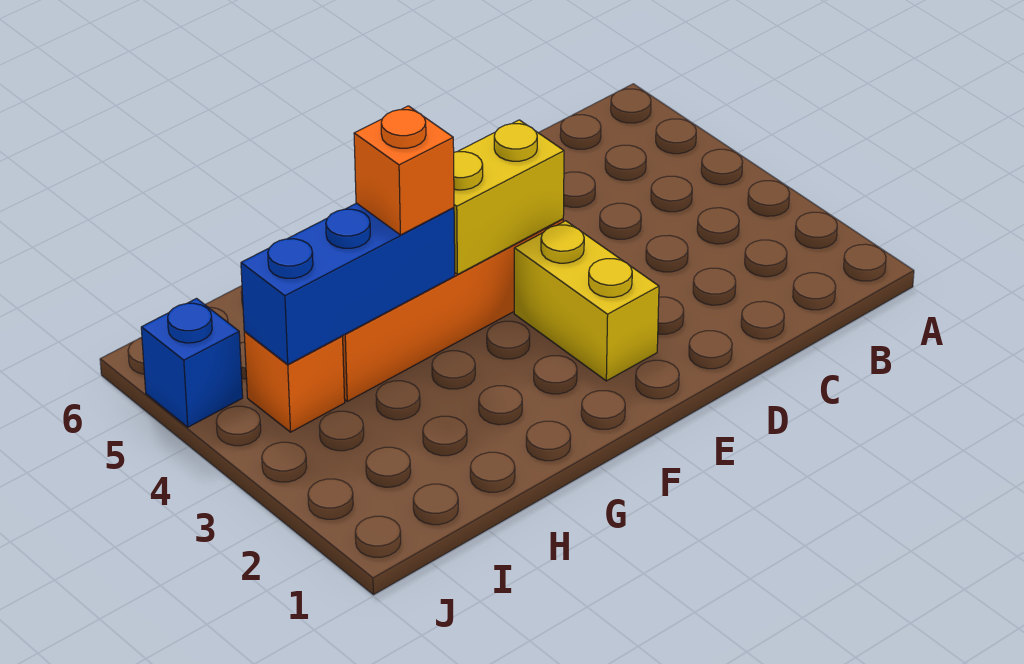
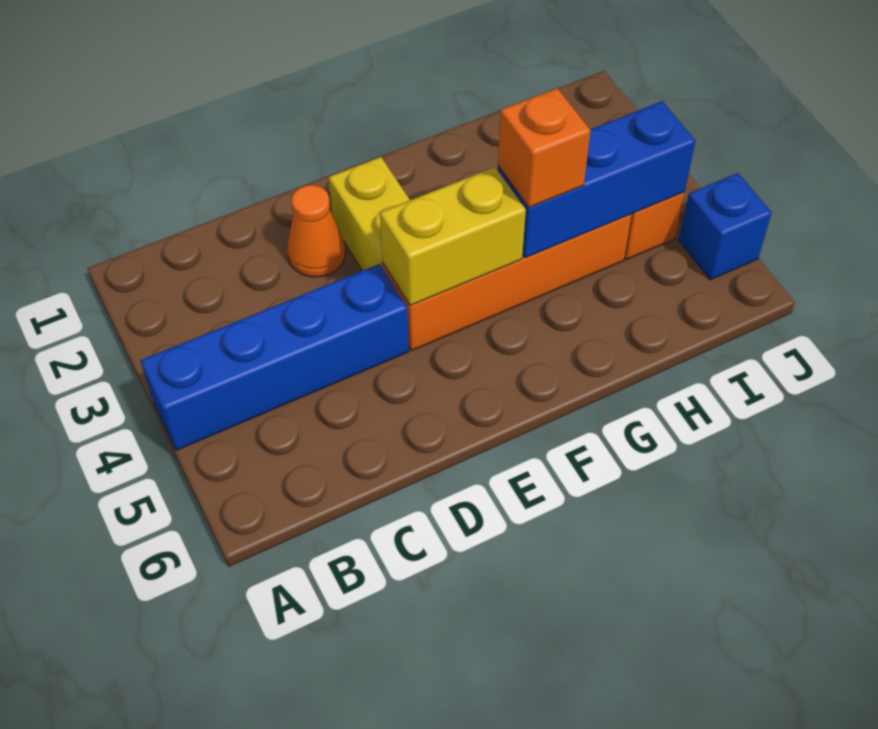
none -> blue brick A4:D4 level 1
none -> orange cone D2 level 1

